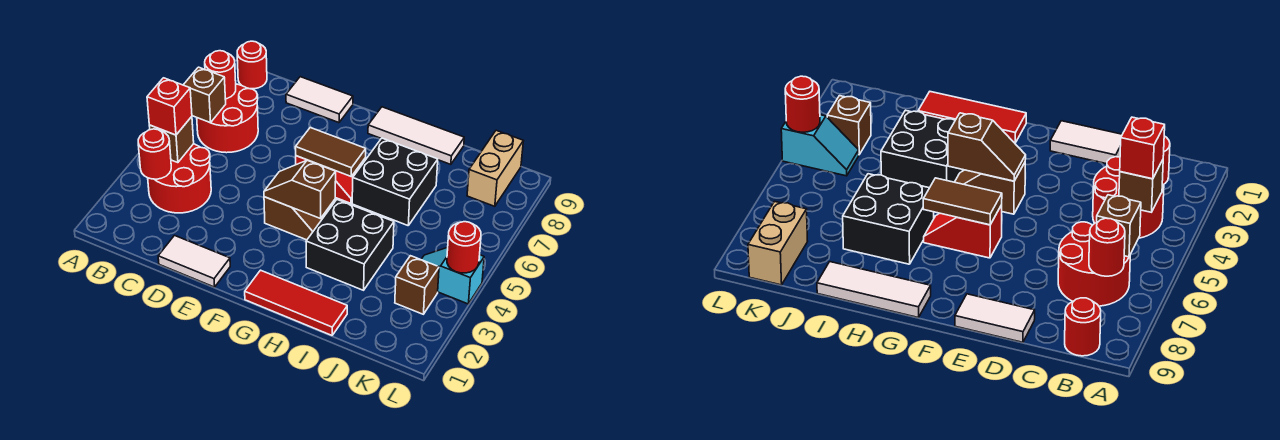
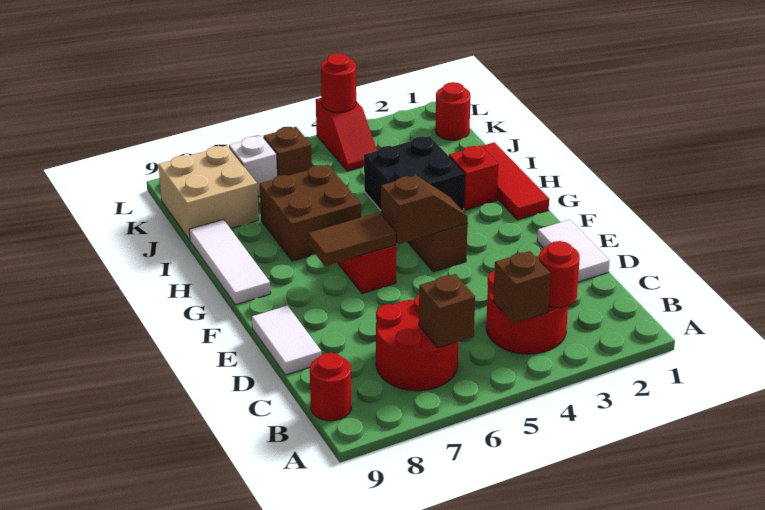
red brick B4 level 3 -> red brick H2 level 1
red round brick B7 level 2 -> red round brick K1 level 1
brown slope F4:G4 level 2 top G -> brown slope F4:F5 level 2 top 5
brown tile F6:G6 level 2 -> brown tile F6:F7 level 2
black brick H6:I7 level 1 -> brown brick H6:I7 level 1
brown brick K3 level 1 -> brown brick K6 level 1
cyan slope K4:L4 level 1 top L -> red slope K4:L4 level 1 top L
none -> white brick K7 level 1
tan brick K8:K9 level 1 -> tan brick J8:K9 level 1

